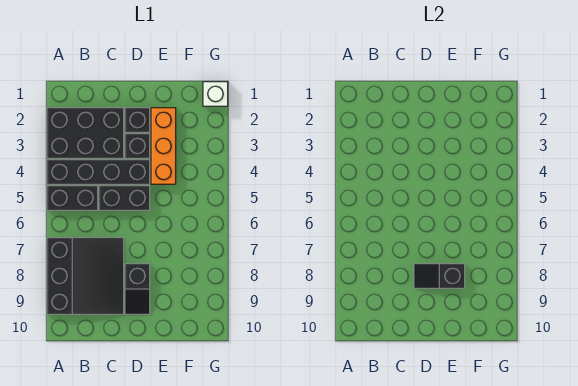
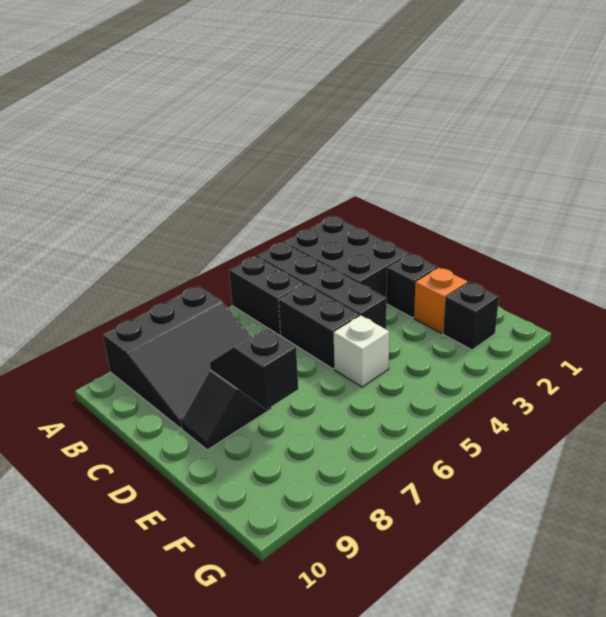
black brick D3 level 1 -> black brick F2 level 1
orange brick E2:E4 level 1 -> orange brick E2 level 1
white brick G1 level 1 -> white brick E5 level 1

